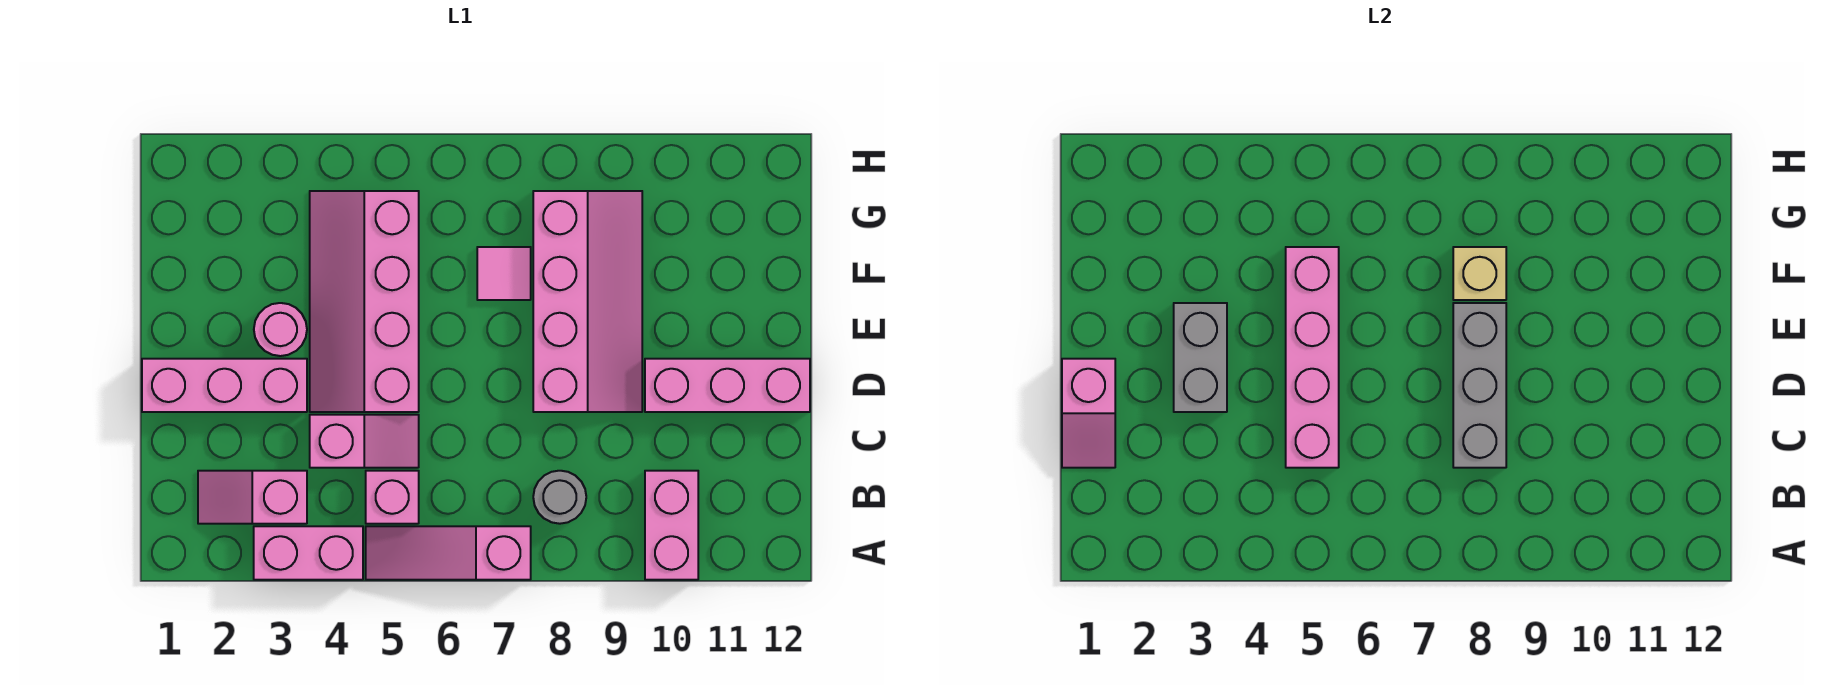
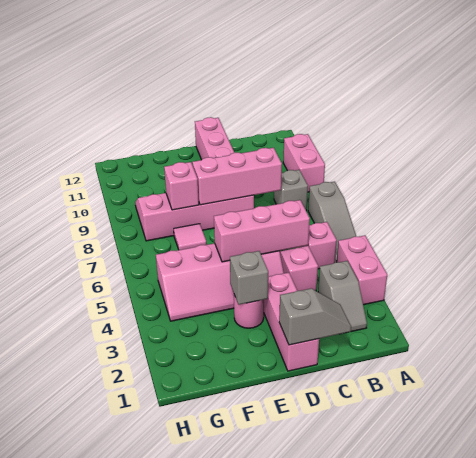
pink slope A5:A7 level 1 top 7 -> grey slope A5:A7 level 1 top 7
pink brick A10:B10 level 1 -> pink brick A9:A10 level 1
pink slope B2:B3 level 1 top 3 -> grey slope B2:B3 level 1 top 3
grey round brick B8 level 1 -> grey brick B8 level 1
pink slope C1:D1 level 2 top D -> grey slope C1:D1 level 2 top D
pink brick C5:F5 level 2 -> pink brick C5:E5 level 2
grey brick C8:E8 level 2 -> pink brick C8:E8 level 2
grey brick D3:E3 level 2 -> grey brick E3 level 2
tan brick F8 level 2 -> pink brick F8 level 2

